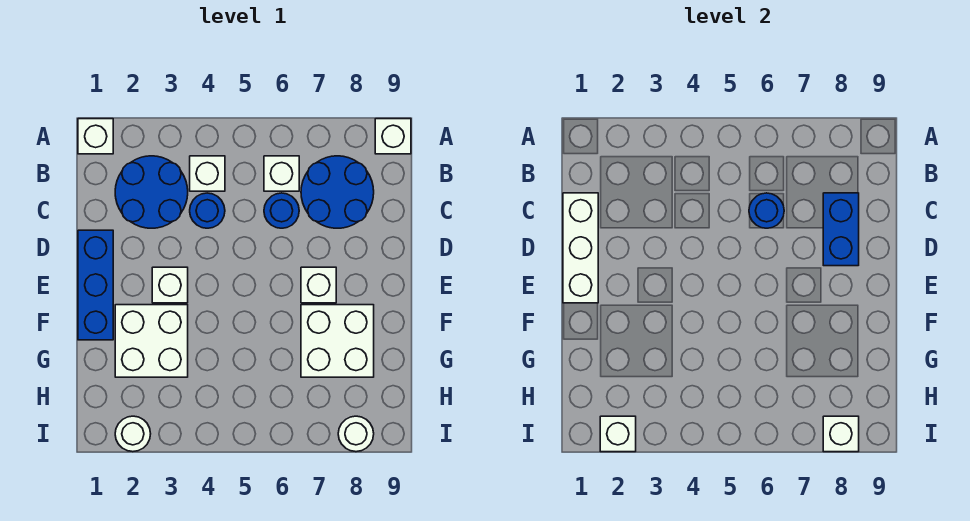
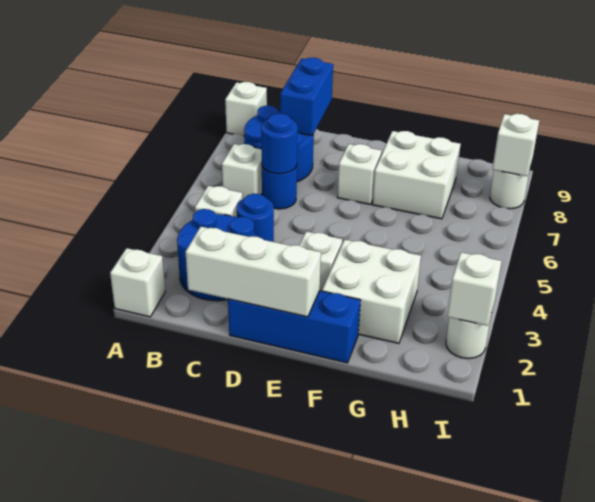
blue brick C8:D8 level 2 -> blue brick C8:C9 level 2

